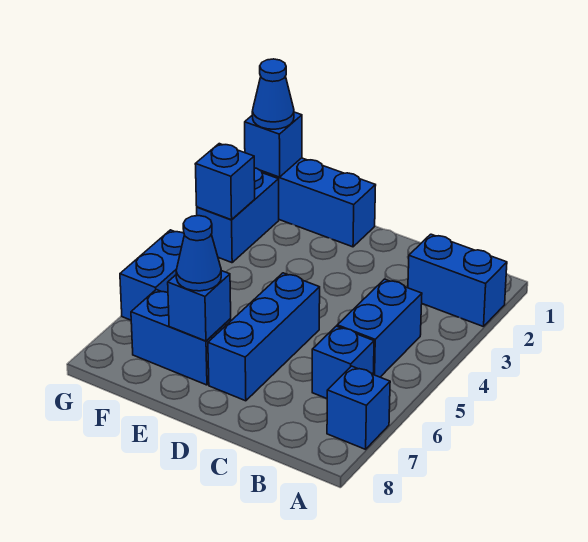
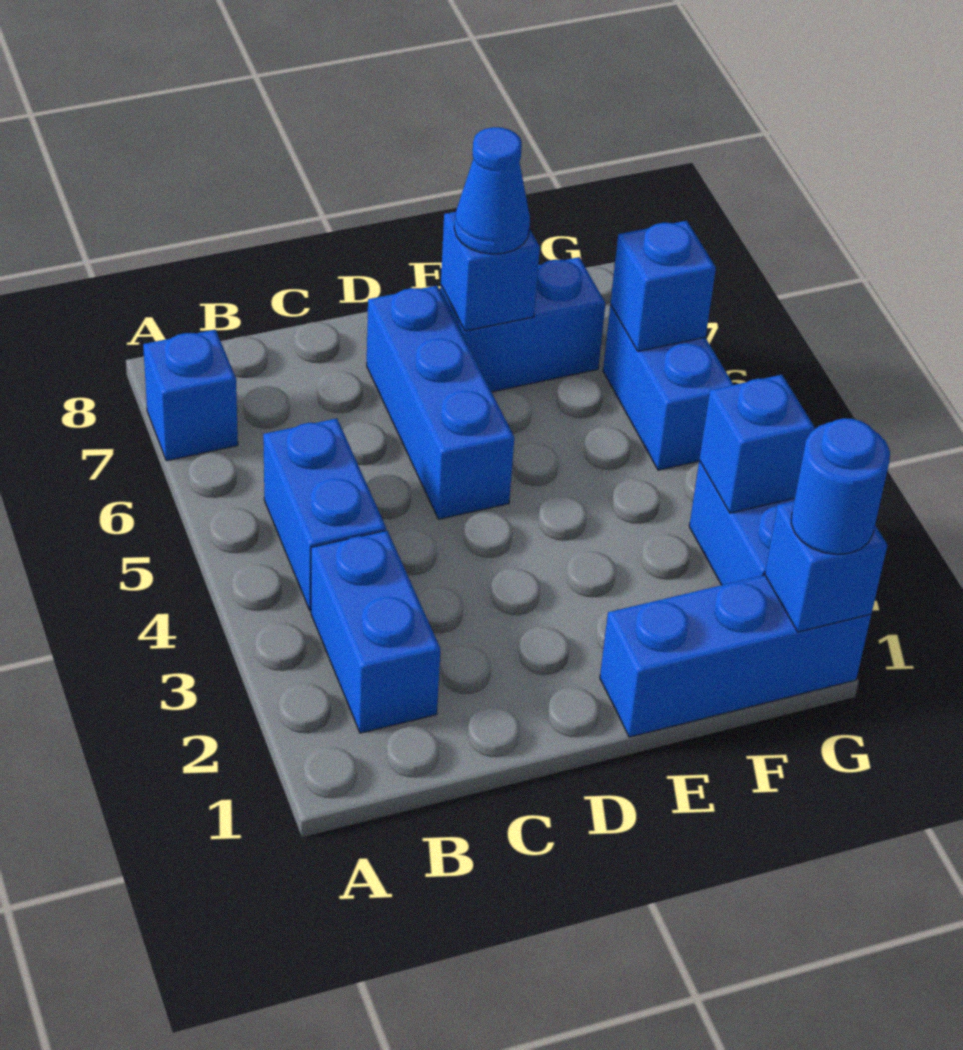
blue brick A2:B2 level 1 -> blue brick B2:B3 level 1
blue brick B6 level 1 -> blue brick G6 level 2
blue cone G1 level 3 -> blue round brick G1 level 3

